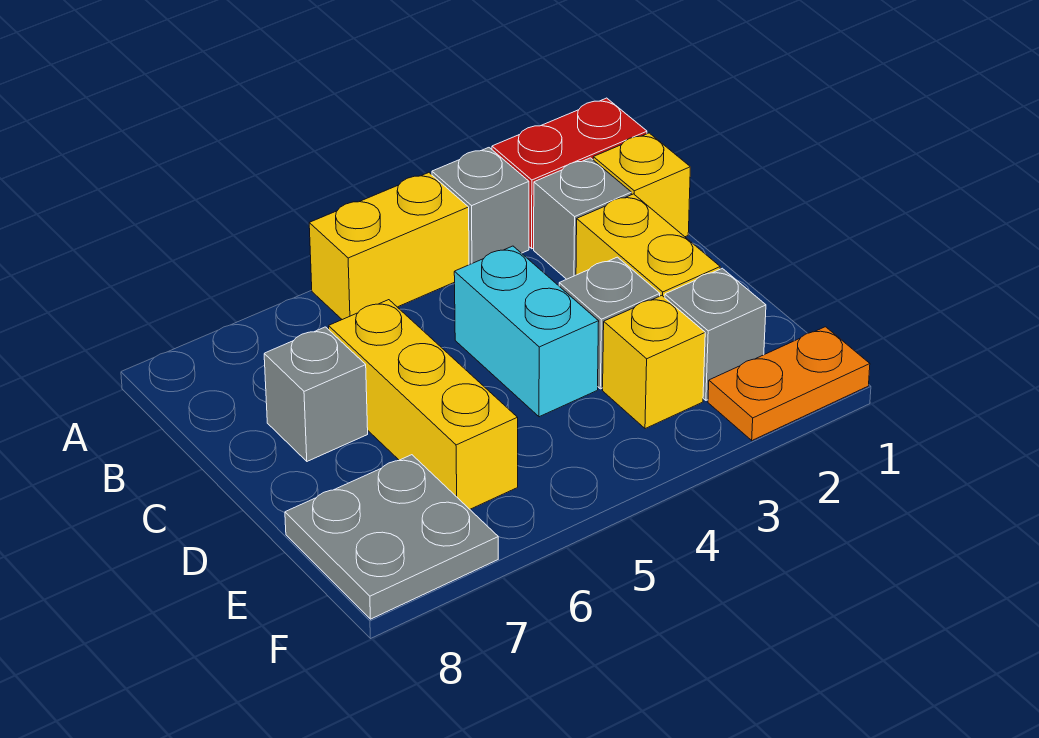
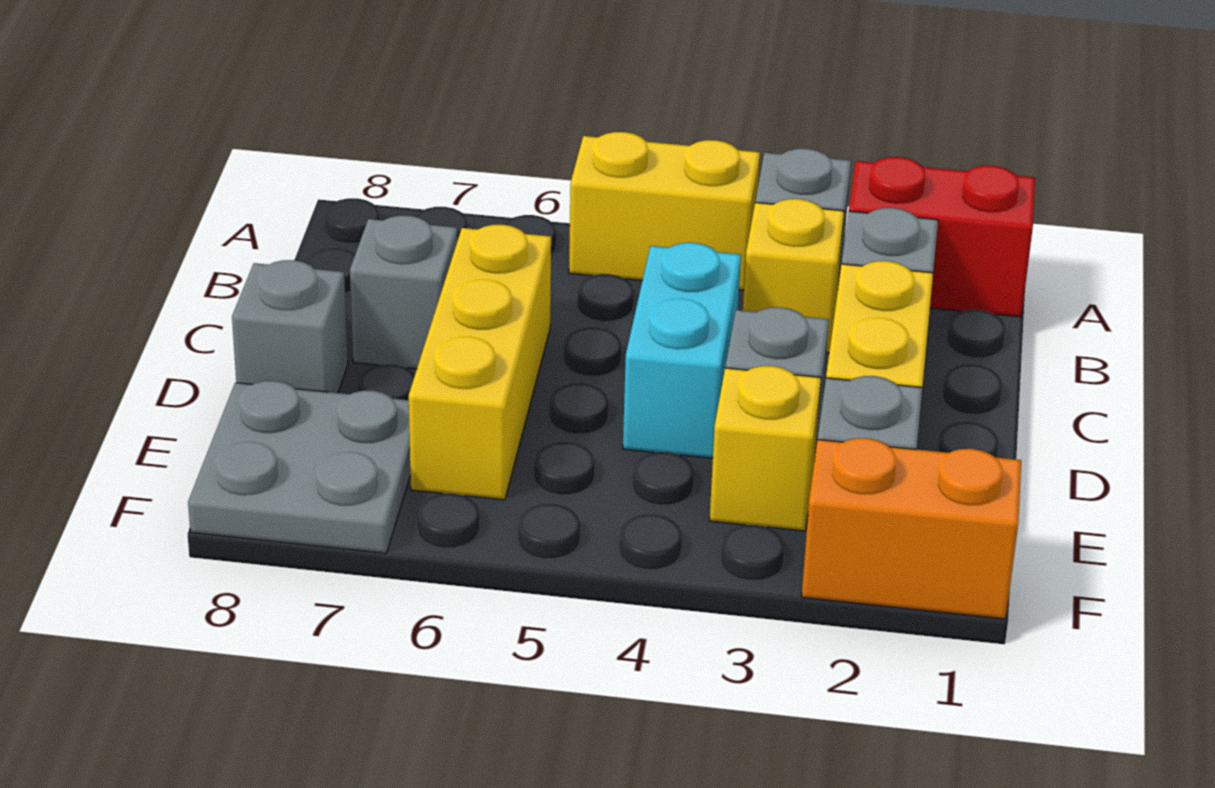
yellow brick B1 level 1 -> yellow brick B3 level 1
none -> grey brick D8 level 1
orange plate F1:F2 level 1 -> orange brick F1:F2 level 1

